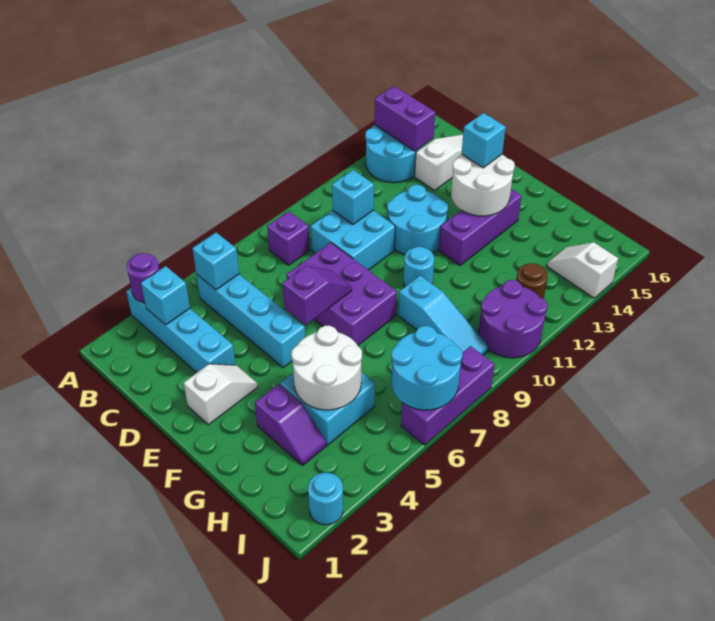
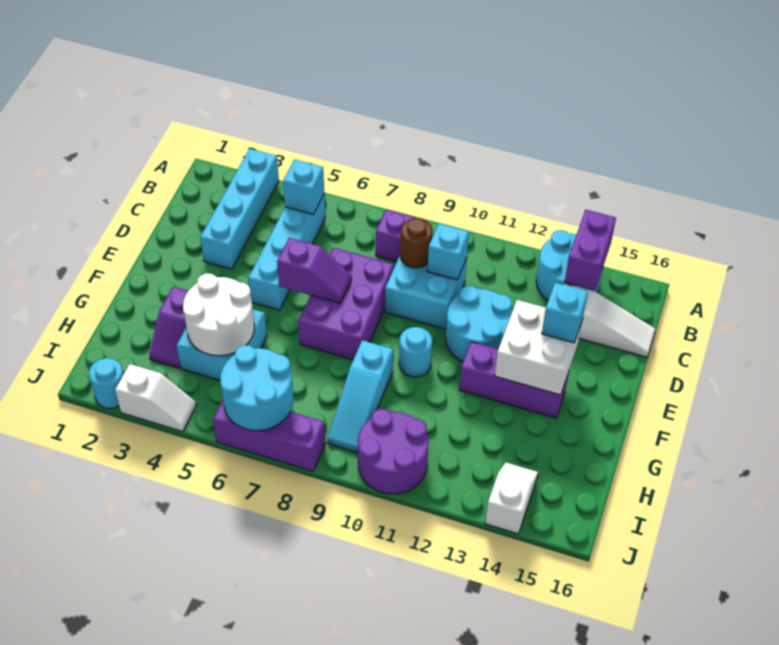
purple round brick A3 level 2 -> none
cyan brick B3 level 2 -> none
white slope E2:E3 level 1 top 2 -> white slope J3:J4 level 1 top 3
white round brick E13:F14 level 2 -> white brick E13:F14 level 2
brown round brick I12 level 1 -> brown round brick C9 level 2

